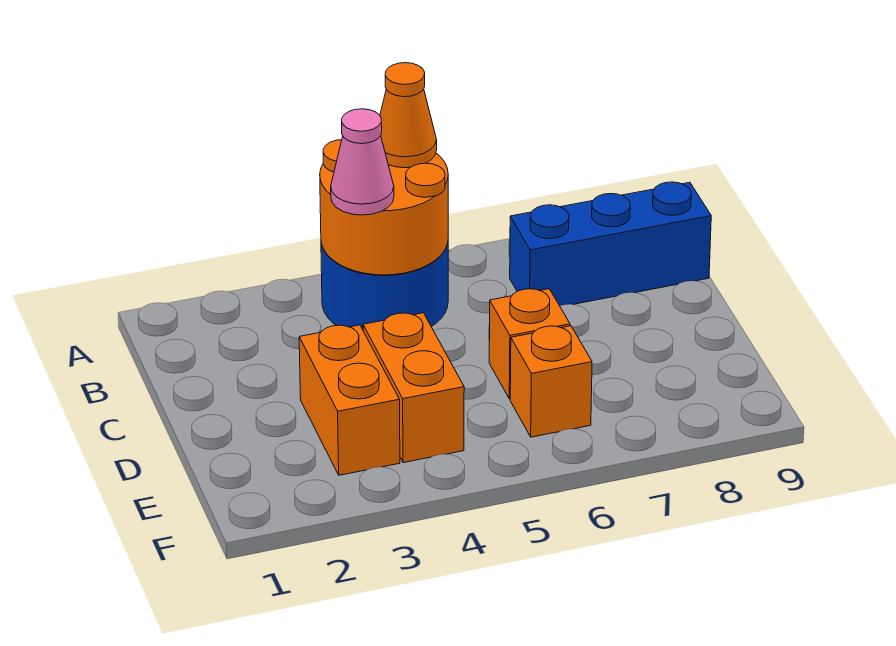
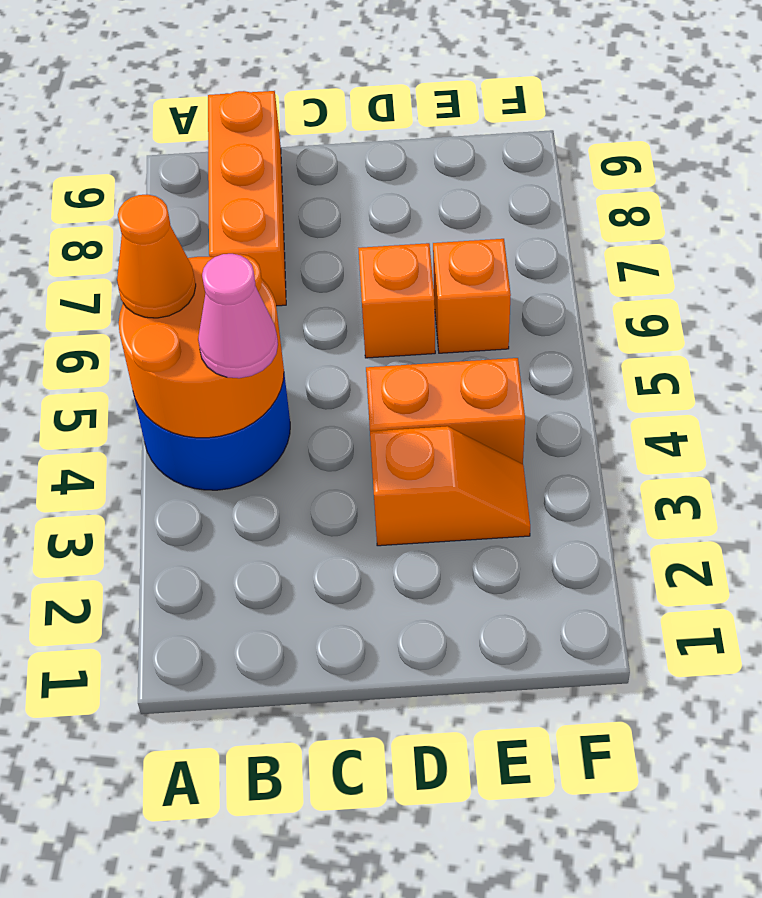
blue brick B7:B9 level 1 -> orange brick B7:B9 level 1
orange brick D3:E3 level 1 -> orange slope D3:E3 level 1 top D

